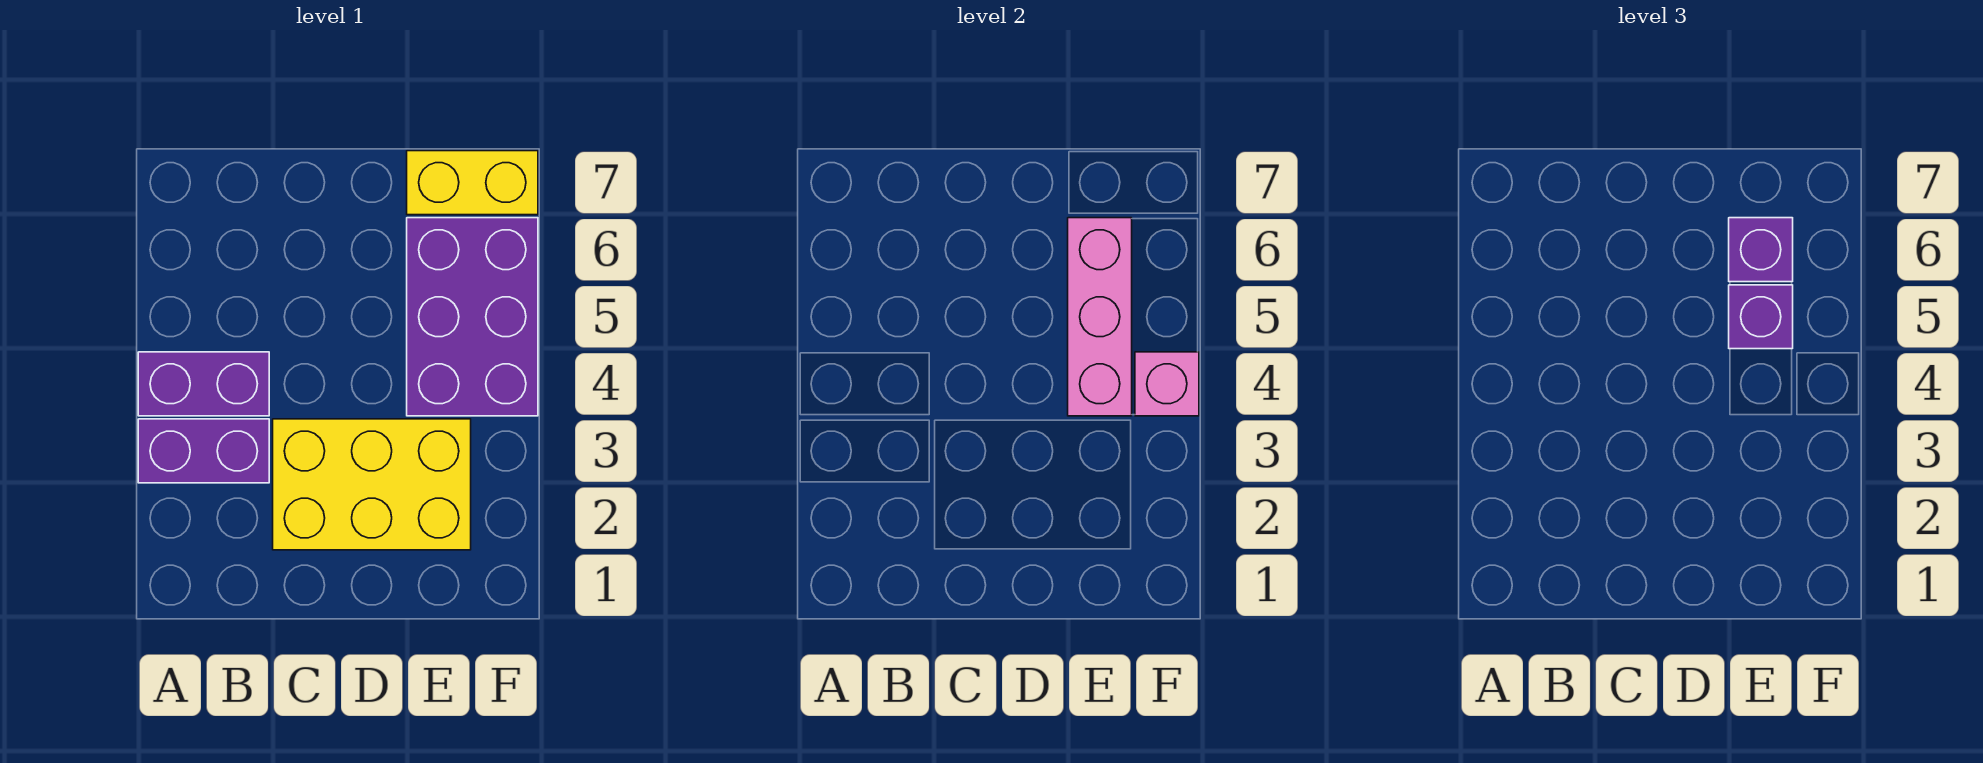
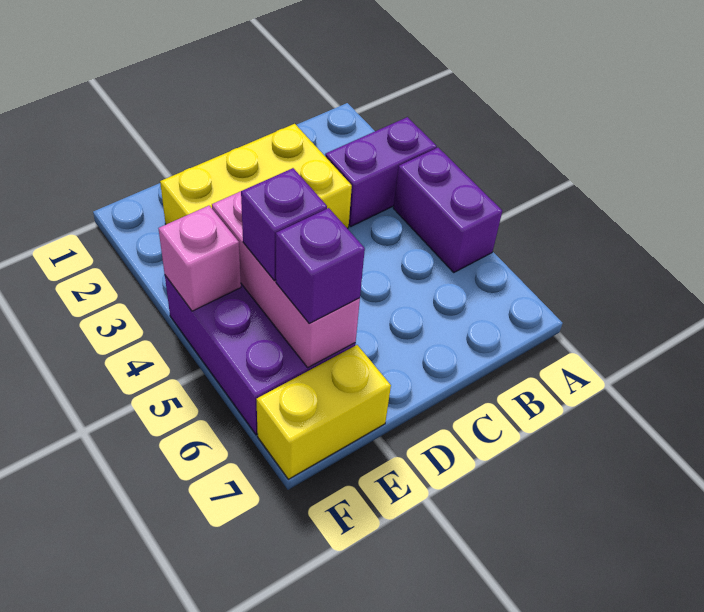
purple brick A4:B4 level 1 -> purple brick A4:A5 level 1

